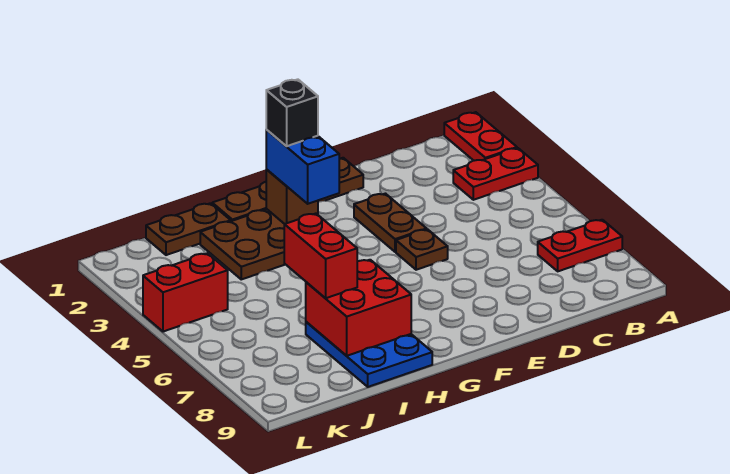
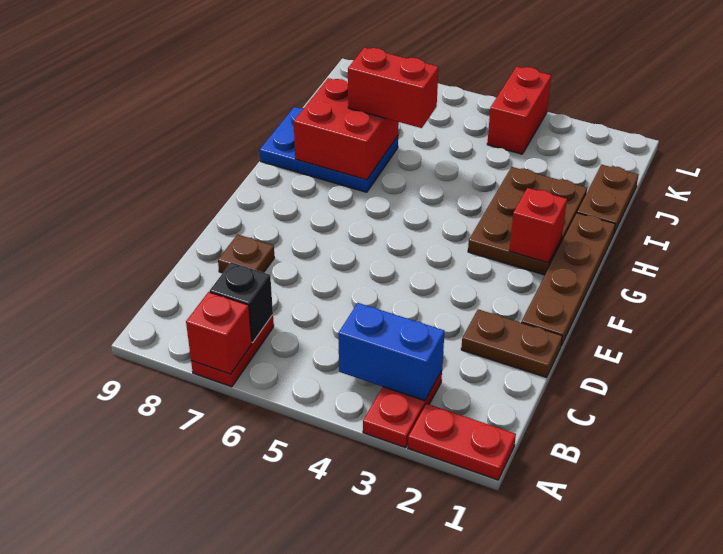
none -> red brick A7 level 2
brown plate E3:E4 level 1 -> brown plate D1:D2 level 1
brown plate E5 level 1 -> brown plate D8 level 1
brown brick G2 level 2 -> red brick G2 level 2
blue brick G2:G3 level 3 -> blue brick B3:B4 level 2
black brick G2 level 4 -> black brick B7 level 2

